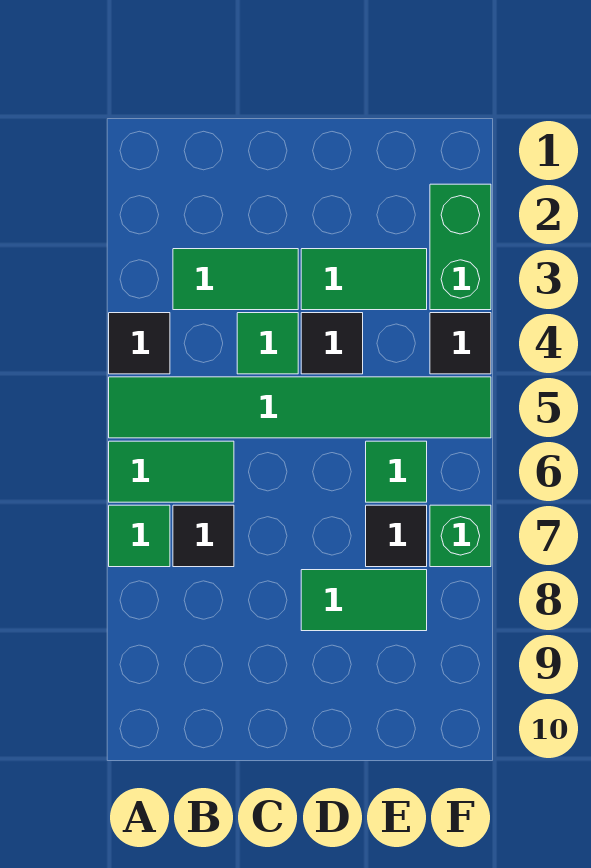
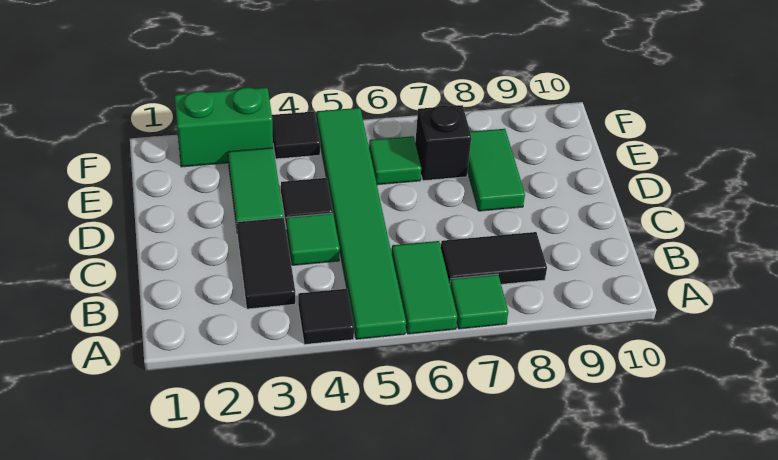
green tile B3:C3 level 1 -> black tile B3:C3 level 1
black tile B7 level 1 -> black tile B7:B8 level 1
black tile E7 level 1 -> black brick E7 level 1
green brick F7 level 1 -> none

